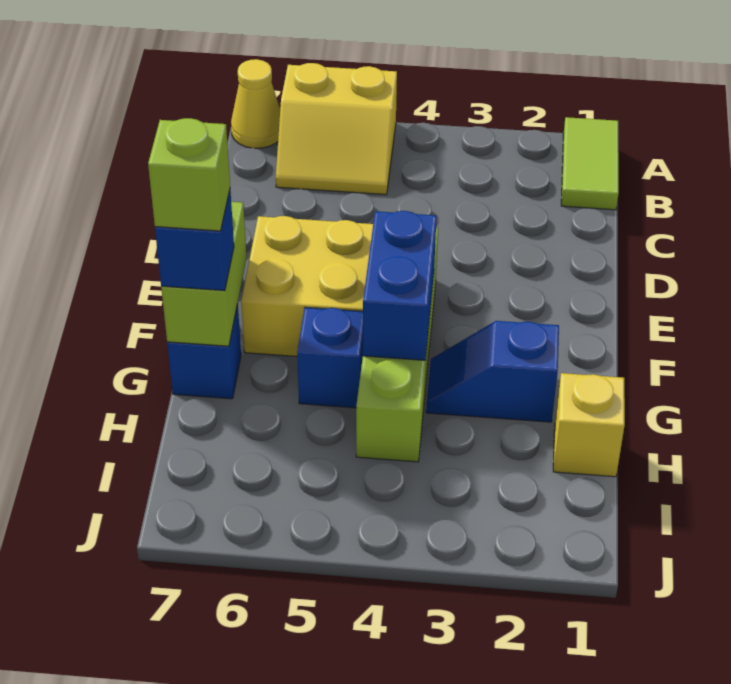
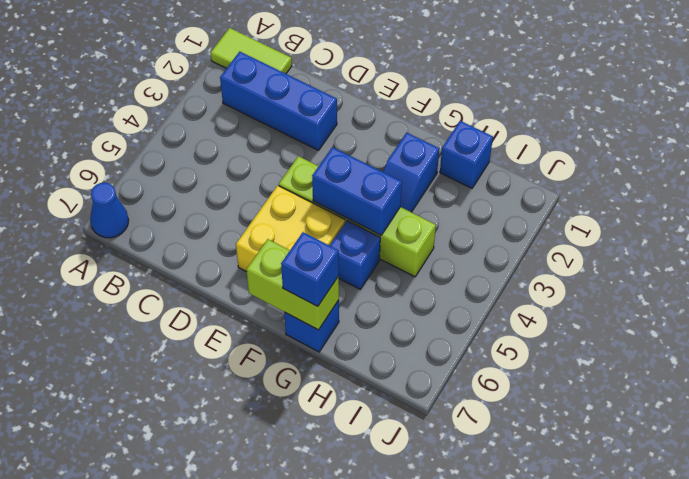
yellow slope A5:B6 level 1 top A -> none
yellow cone A7 level 1 -> blue cone A7 level 1
none -> blue brick B2:D2 level 1
lime brick G7 level 4 -> none
yellow brick H1 level 1 -> blue brick H1 level 1

